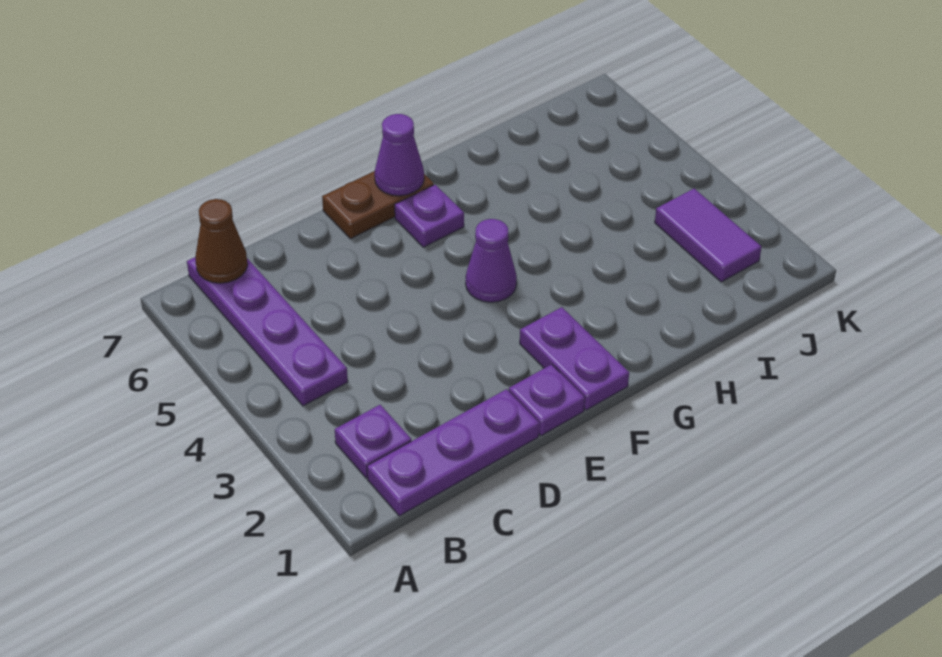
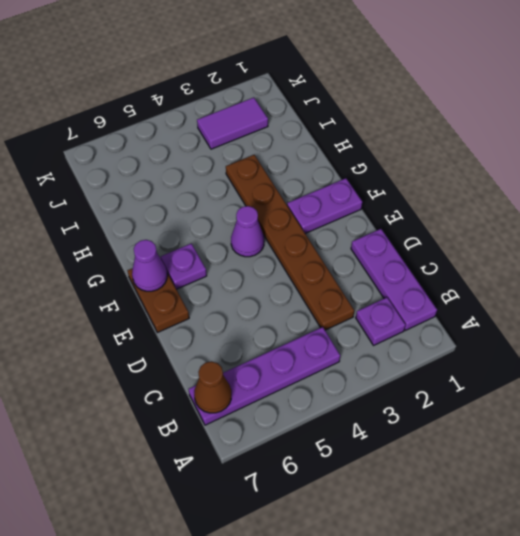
none -> brown plate C3:H3 level 1
purple plate E1 level 1 -> none

